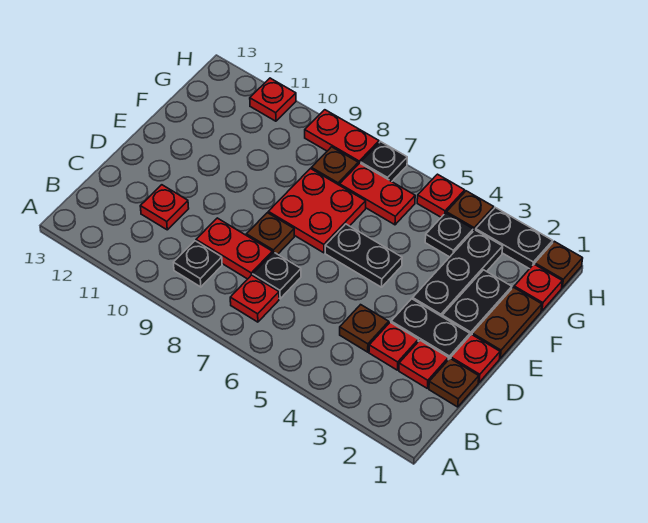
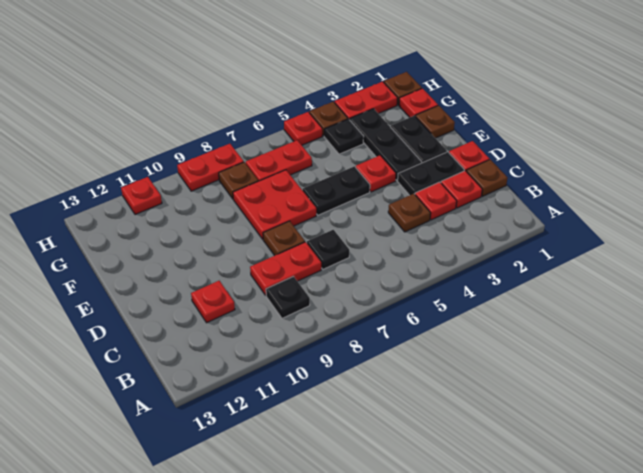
red plate B7 level 1 -> red plate E4 level 1
brown plate E1:F1 level 1 -> brown plate F1 level 1
black plate H2:H3 level 1 -> red plate H2:H3 level 1
black plate H7 level 1 -> none

